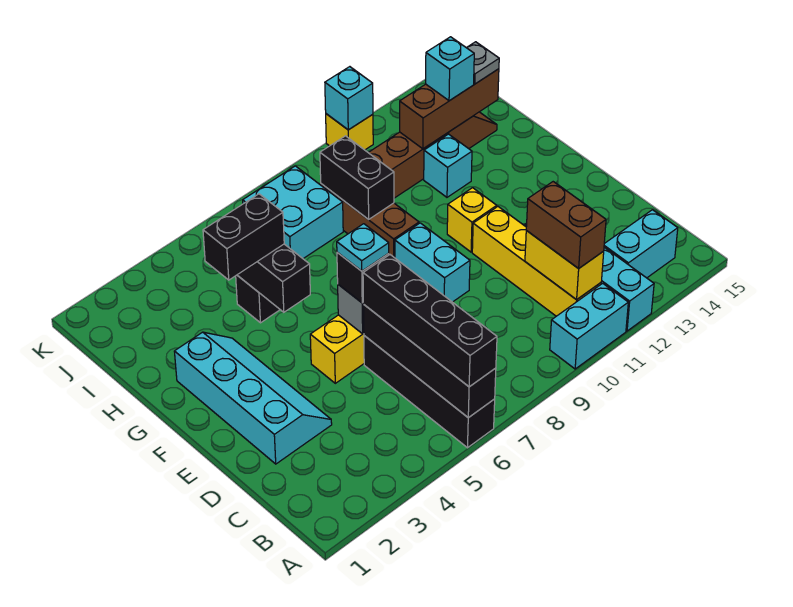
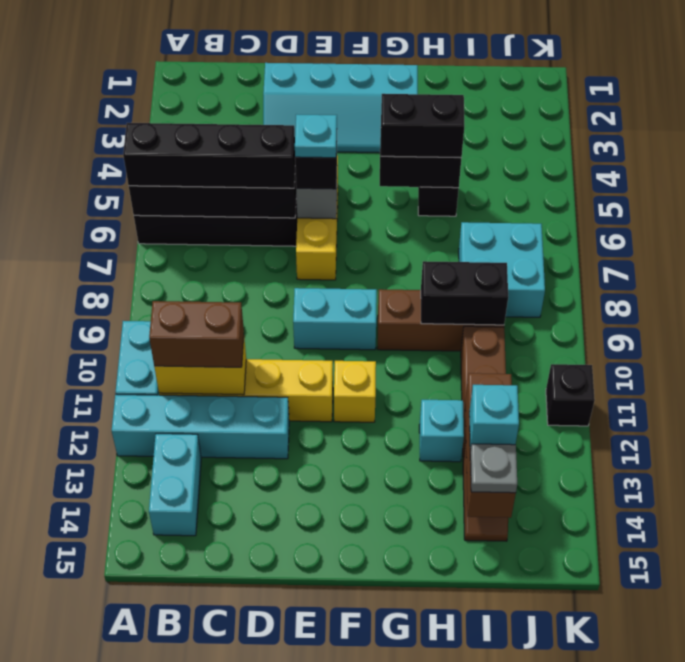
black brick H4:H5 level 3 -> black brick G5:H5 level 3
yellow brick K11 level 1 -> black brick K11 level 1
cyan brick K11 level 2 -> none

